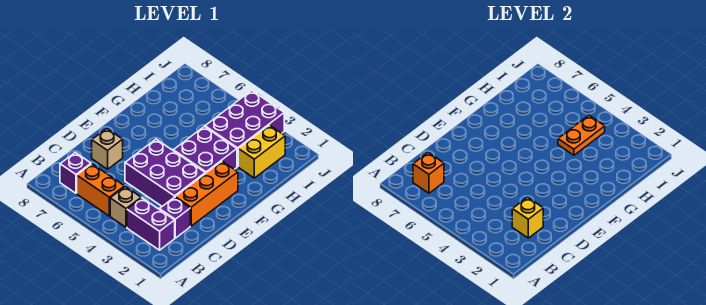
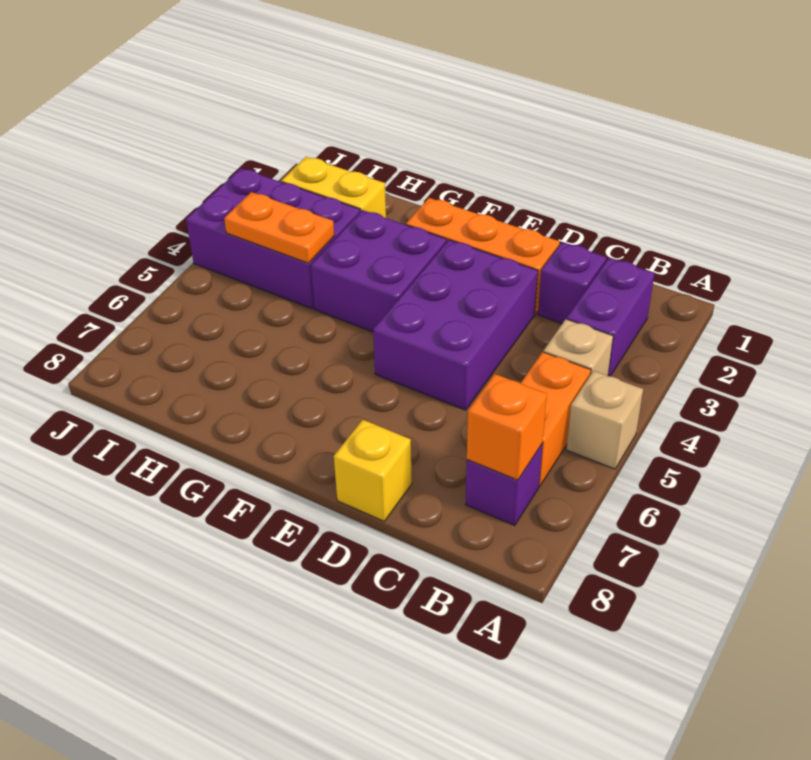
yellow brick C2 level 2 -> yellow brick D8 level 1
tan brick D7 level 1 -> tan brick A5 level 1

